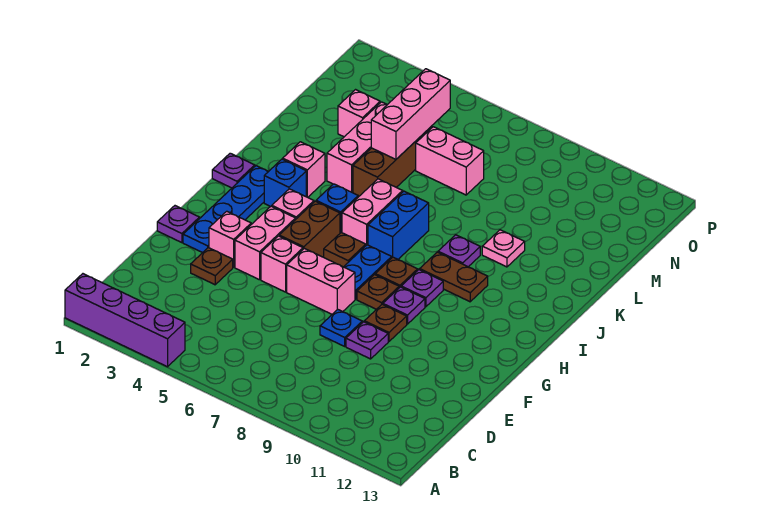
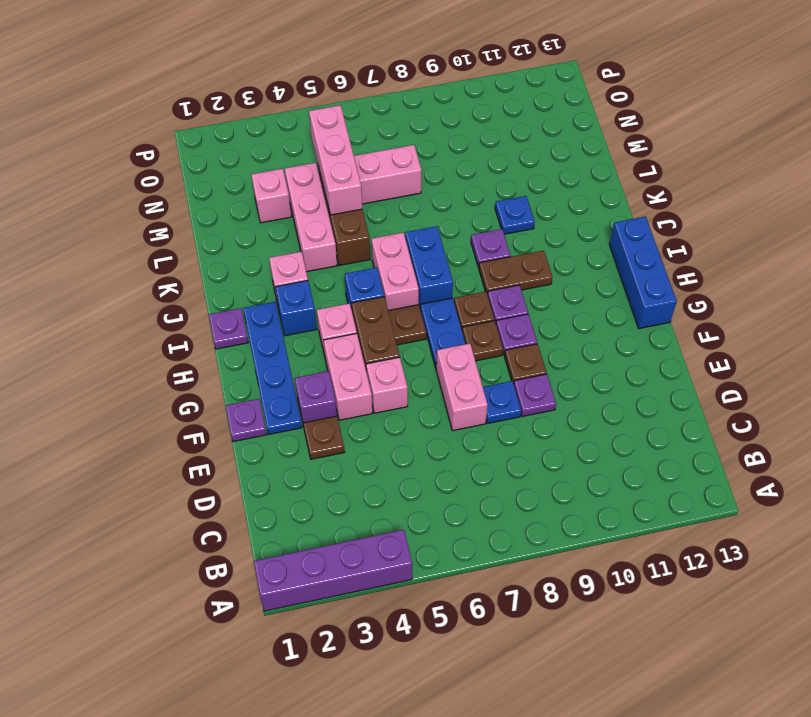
pink brick F3 level 1 -> purple brick F3 level 1
pink brick F6:F7 level 1 -> pink brick E7:F7 level 1
none -> blue brick G13:I13 level 1
pink plate K10 level 1 -> blue plate K10 level 1

